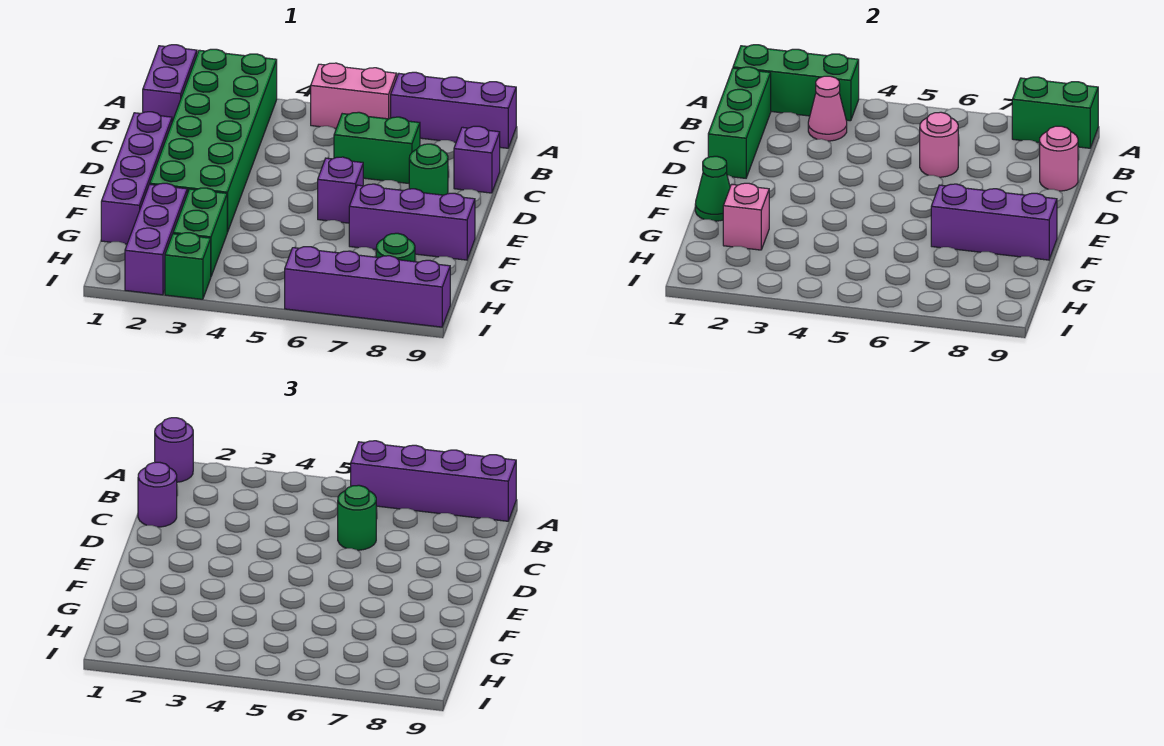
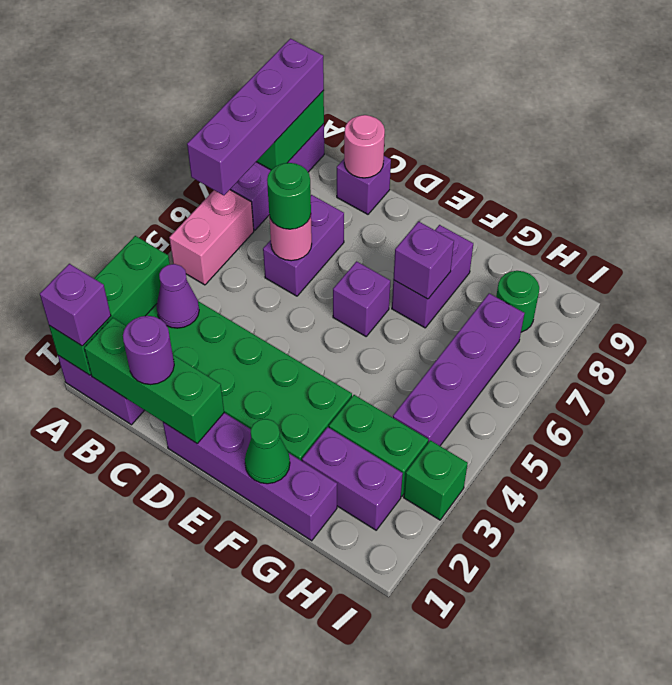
purple round brick A1 level 3 -> purple brick A1 level 3
pink cone B3 level 2 -> purple cone B3 level 2
green brick C6:C7 level 1 -> purple brick C6:C7 level 1
green round brick D8 level 1 -> none
purple brick F7:F9 level 1 -> purple brick F7:F8 level 1
purple brick F7:F9 level 2 -> purple brick F7 level 2
purple brick G2:I2 level 1 -> purple brick G2:H2 level 1
pink brick G2 level 2 -> none
purple brick I6:I9 level 1 -> purple brick H4:H7 level 1

